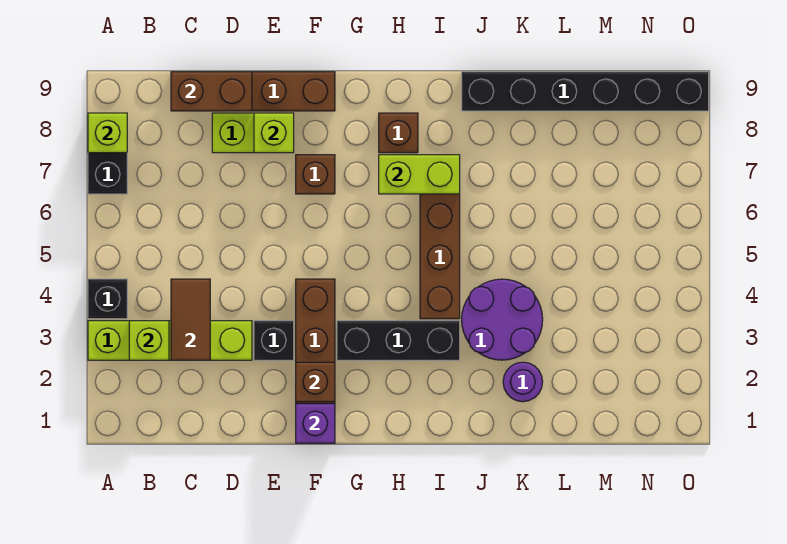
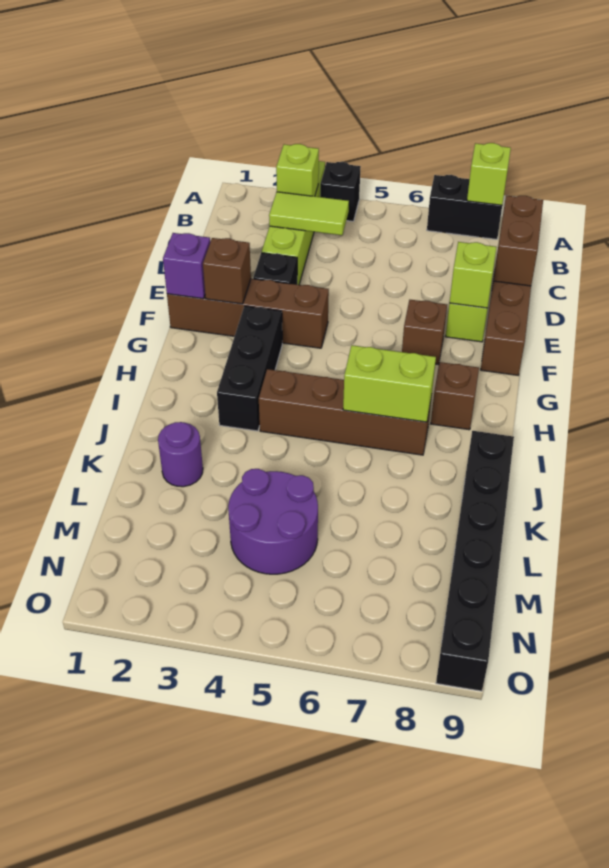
brown tile C3:C4 level 2 -> lime tile C3:C4 level 2
lime brick H7:I7 level 2 -> lime brick I6:I7 level 2
purple round brick J3:K4 level 1 -> purple round brick L4:M5 level 1

